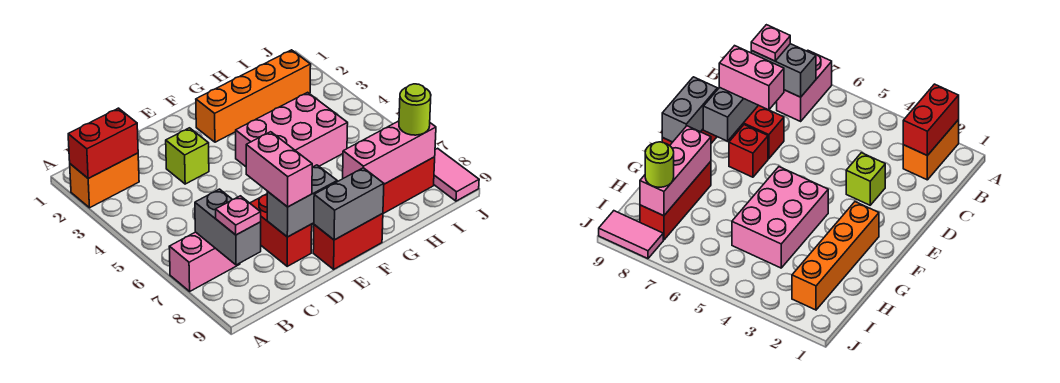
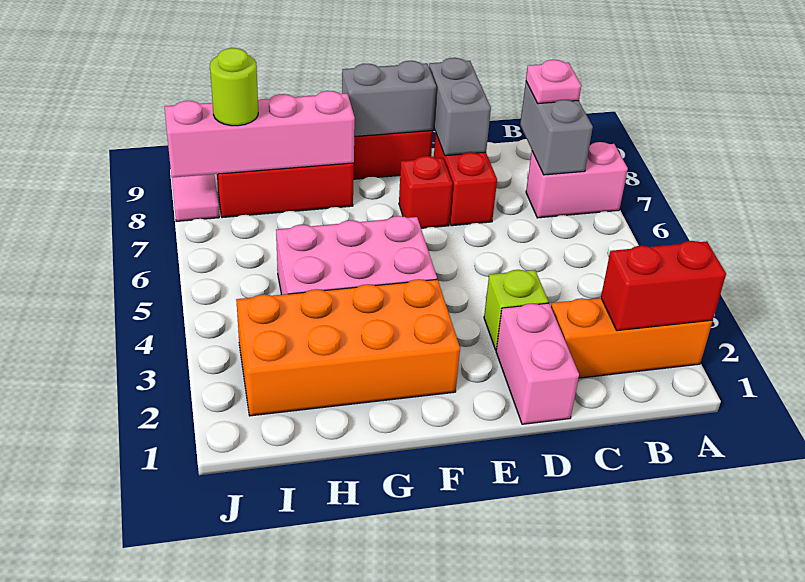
orange brick A2:B2 level 1 -> orange brick A2:C2 level 1
pink brick D7:D8 level 3 -> pink brick D1:D2 level 1
grey brick D8:E8 level 2 -> grey brick D8:D9 level 2
orange brick F2:I2 level 1 -> orange brick F2:I3 level 1
pink brick G8:I8 level 2 -> pink brick G8:J8 level 2

